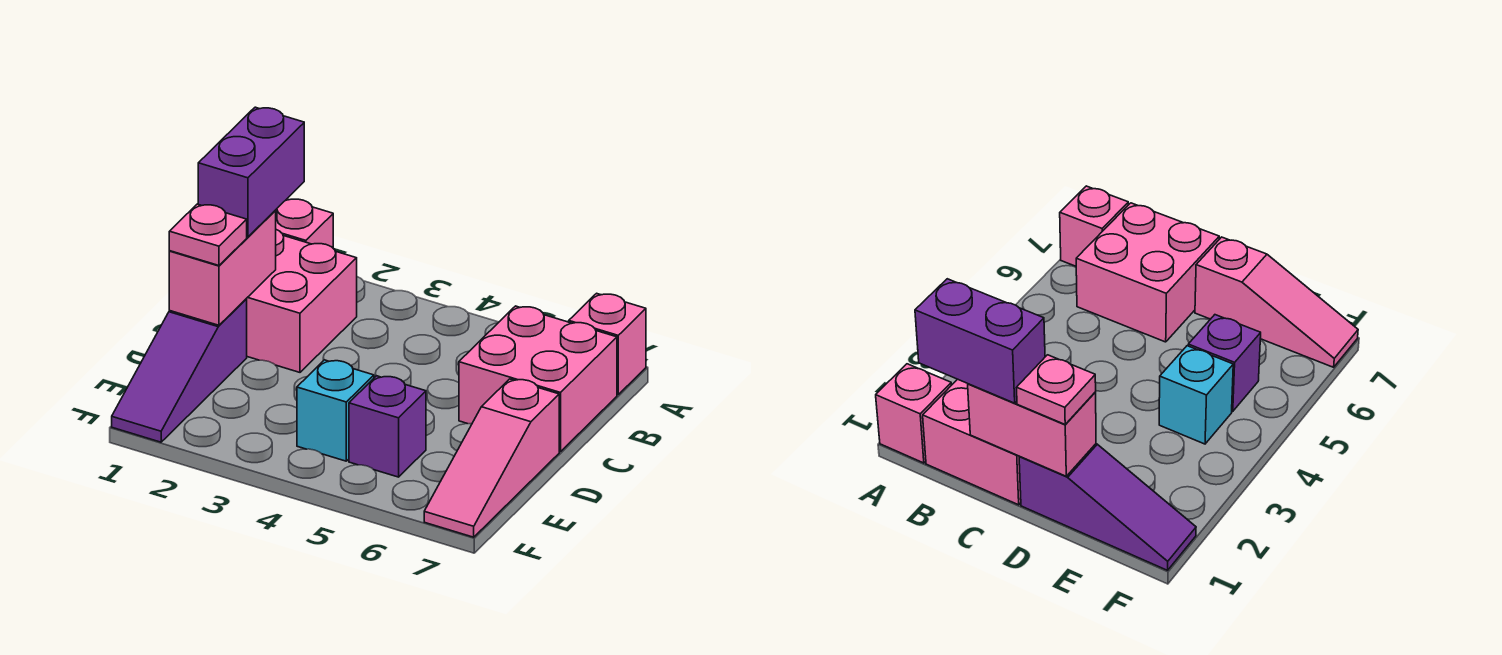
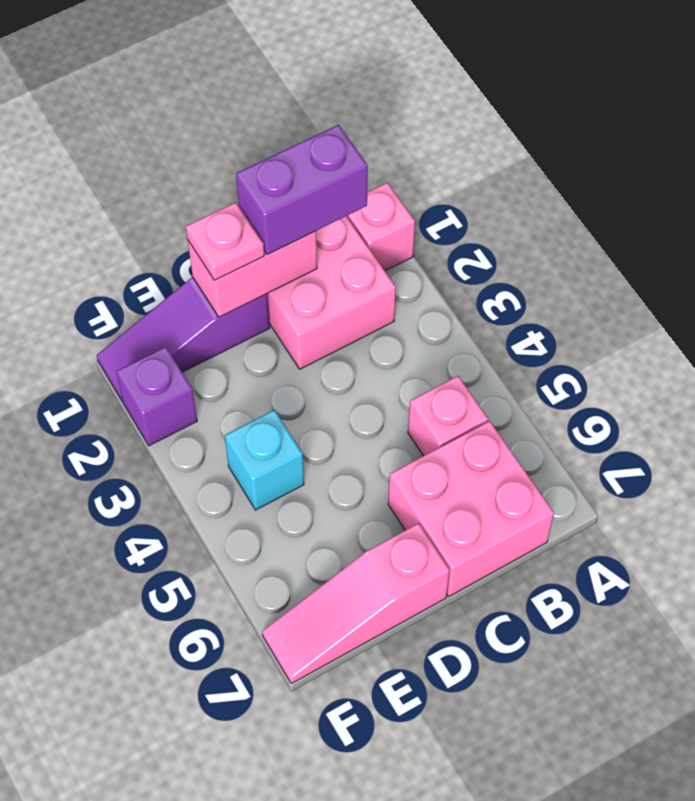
pink brick A7 level 1 -> pink brick B5 level 1
purple brick E5 level 1 -> purple brick F2 level 1

